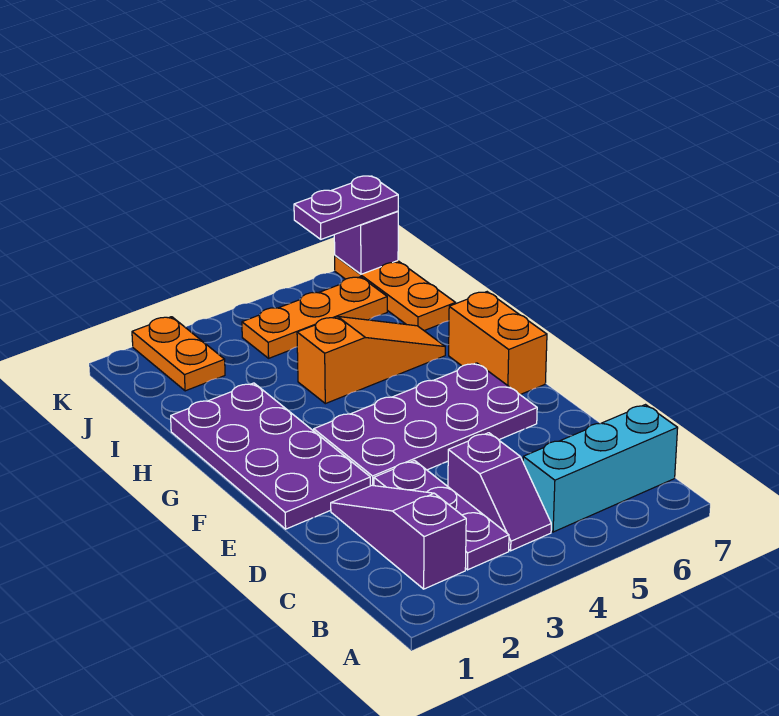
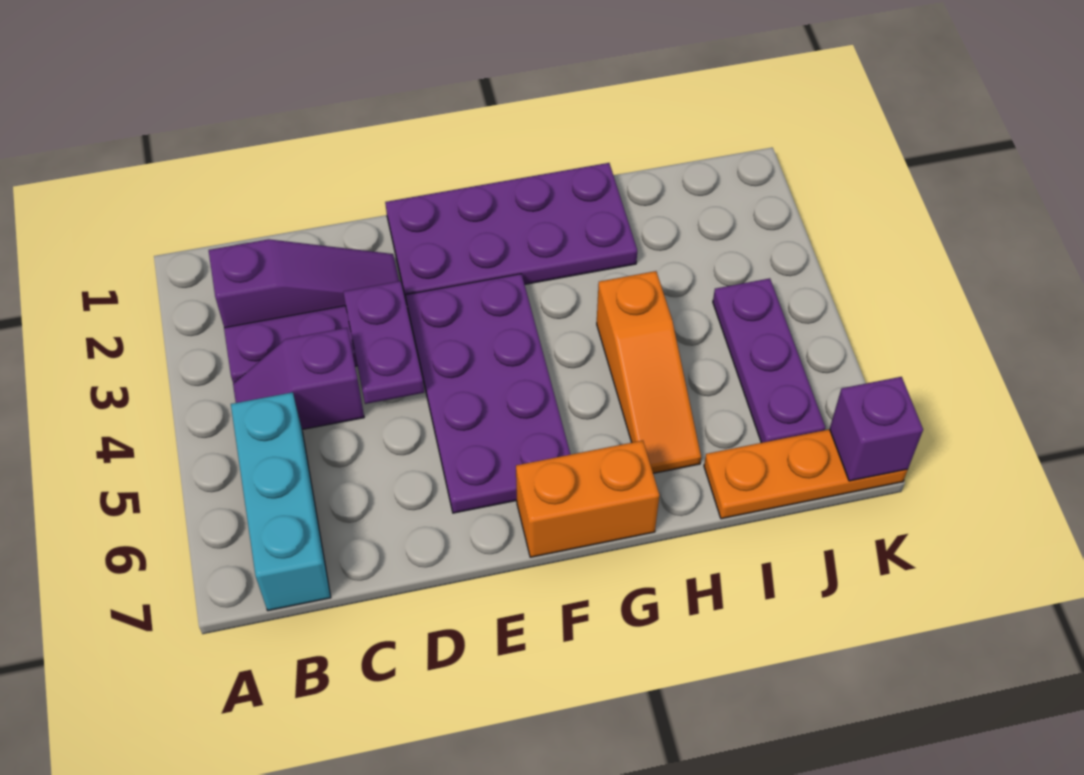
orange plate J2:K2 level 1 -> none
orange plate J4:J6 level 1 -> purple plate J4:J6 level 1
purple plate K6:K7 level 3 -> purple plate D3:D4 level 2

